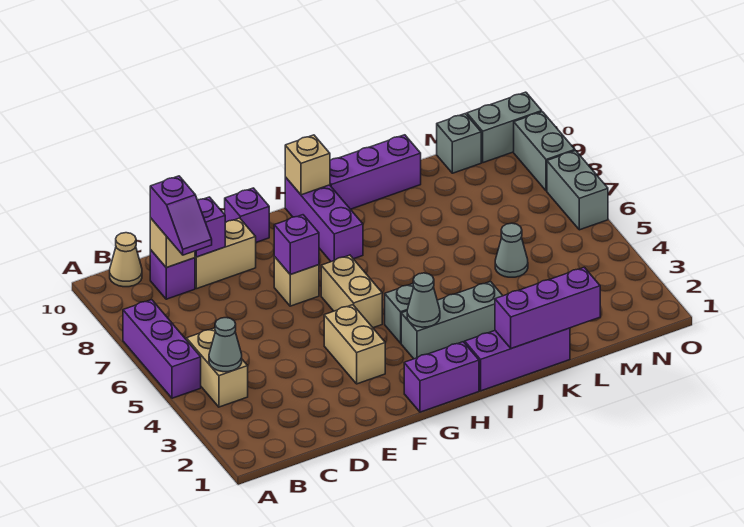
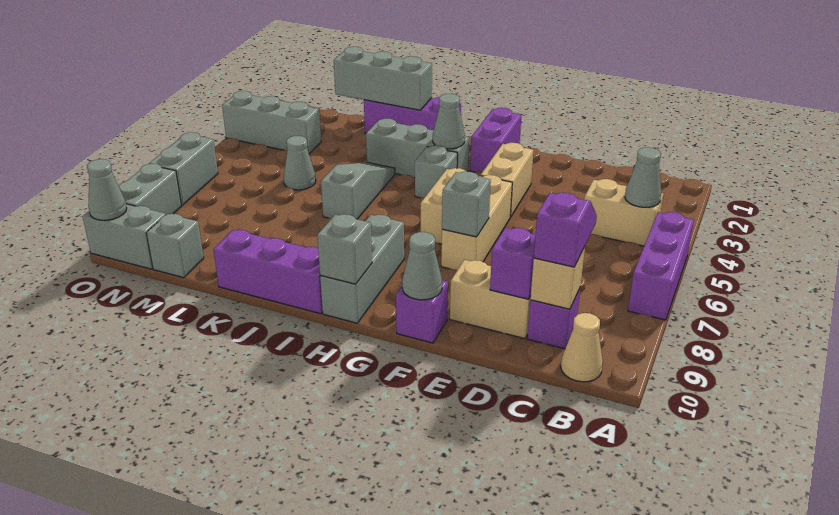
tan brick B4:B5 level 1 -> tan brick B4:C4 level 1
tan brick F7 level 1 -> tan brick F5:F7 level 1
purple brick F7 level 2 -> grey brick F7 level 2
none -> grey cone F10 level 2
purple brick G1:H1 level 1 -> purple brick G1:G2 level 1
purple brick H8:H10 level 1 -> grey brick H8:H10 level 1
tan brick H10 level 2 -> grey brick H10 level 2
purple brick J1:L1 level 2 -> grey brick J1:L1 level 2
none -> grey slope J4:J6 level 1 top 6
none -> grey brick M3:O3 level 1
none -> grey cone O10 level 2

